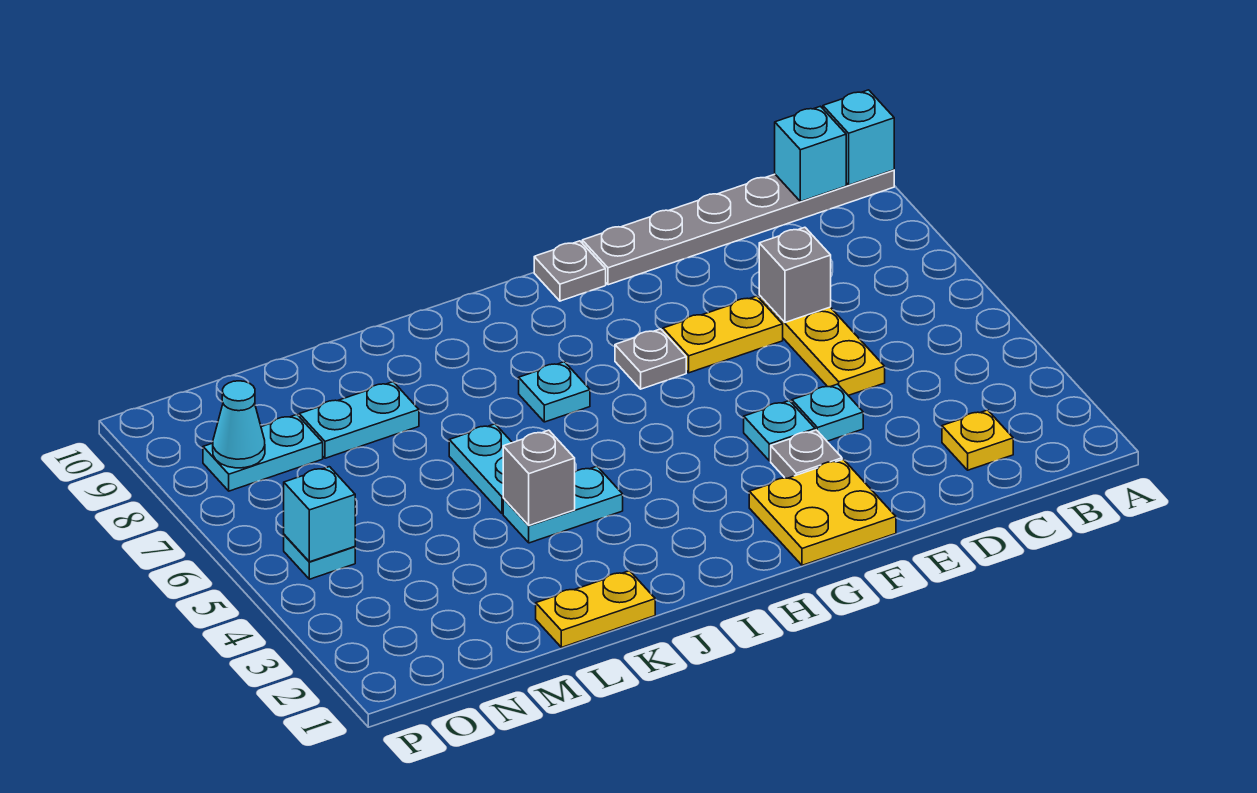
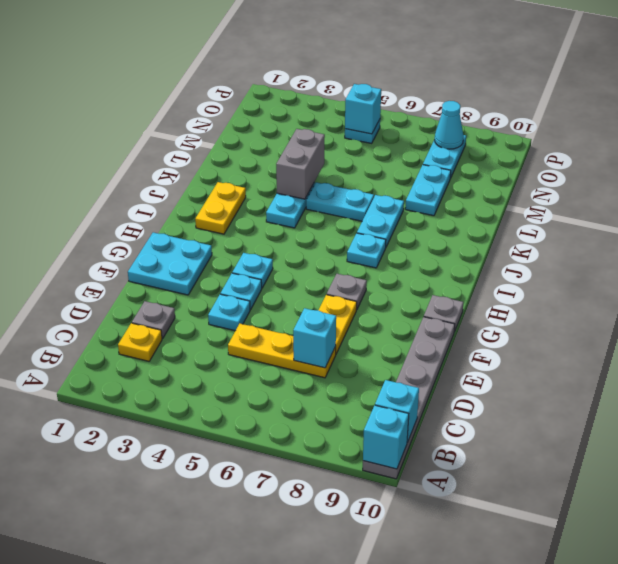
grey brick D7 level 2 -> cyan brick D7 level 2
yellow plate F1:G2 level 1 -> cyan plate F1:G2 level 1
grey plate F3 level 1 -> grey plate D2 level 1
none -> cyan plate G4 level 1
none -> cyan plate J7:K7 level 1
yellow plate K1:L1 level 1 -> yellow plate I2:J2 level 1
grey brick K4 level 2 -> grey brick K4:L4 level 2

